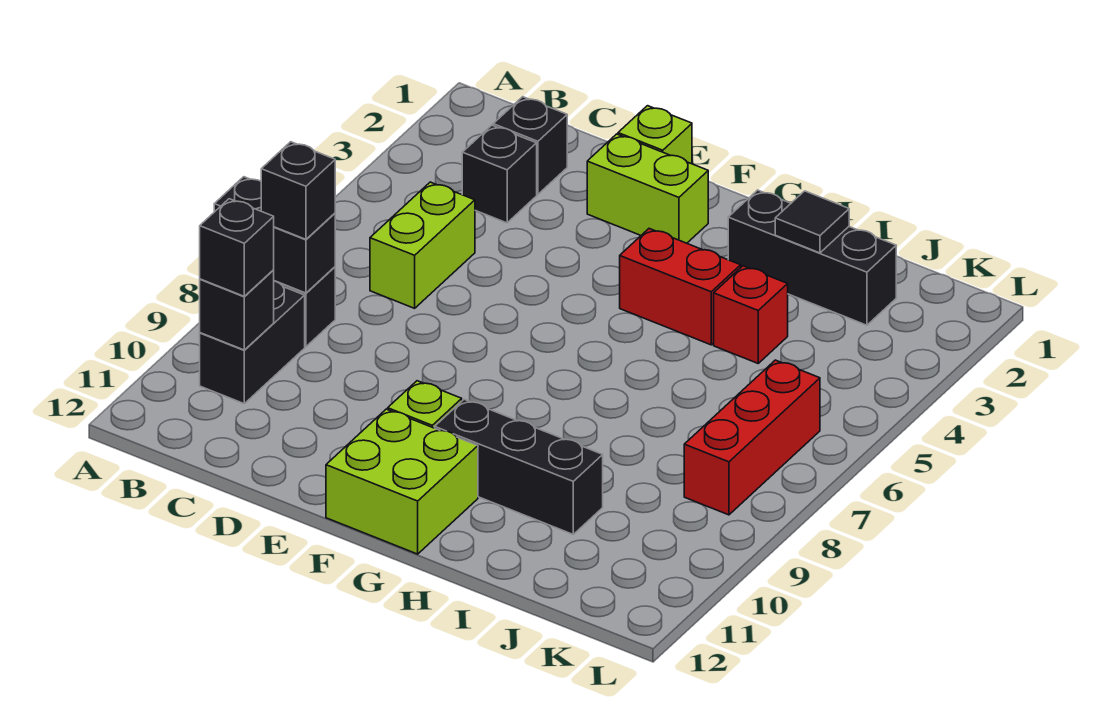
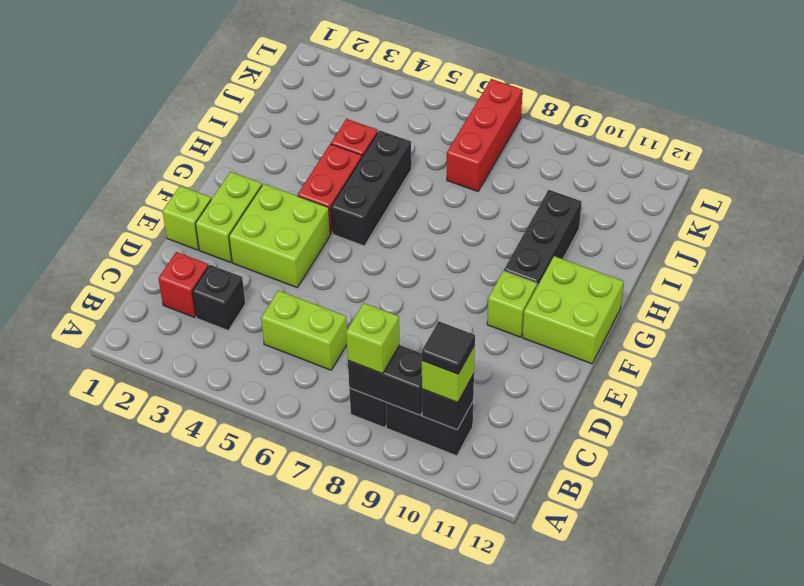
black brick A8:B8 level 2 -> black brick B8:B9 level 2
black brick B8 level 3 -> lime brick B8 level 3
black brick B10 level 3 -> lime brick B10 level 3
black brick C2 level 1 -> red brick C2 level 1
none -> lime brick E3:F4 level 1
black brick H2:J2 level 1 -> black brick G5:I5 level 1
black tile I2 level 2 -> black tile B10 level 4
red brick K6:K8 level 1 -> red brick J7:L7 level 1

